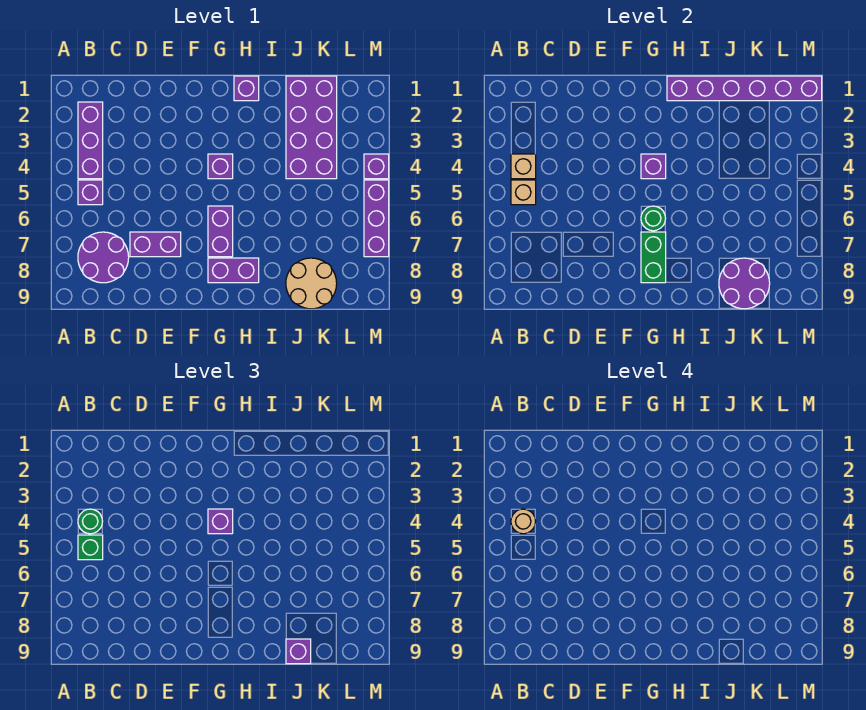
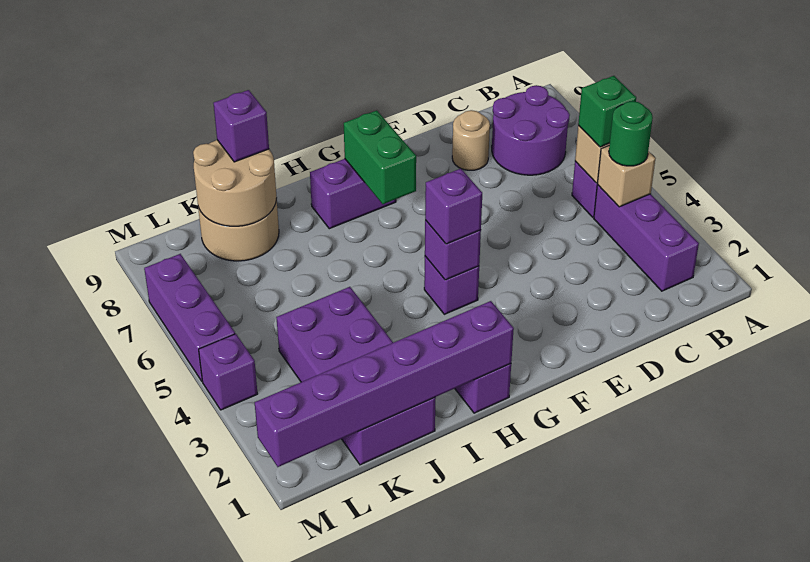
tan round brick B4 level 4 -> tan round brick D8 level 1
purple brick D7:E7 level 1 -> none
purple brick G6:G7 level 1 -> none
green round brick G6 level 2 -> none
purple round brick J8:K9 level 2 -> tan round brick J8:K9 level 2

